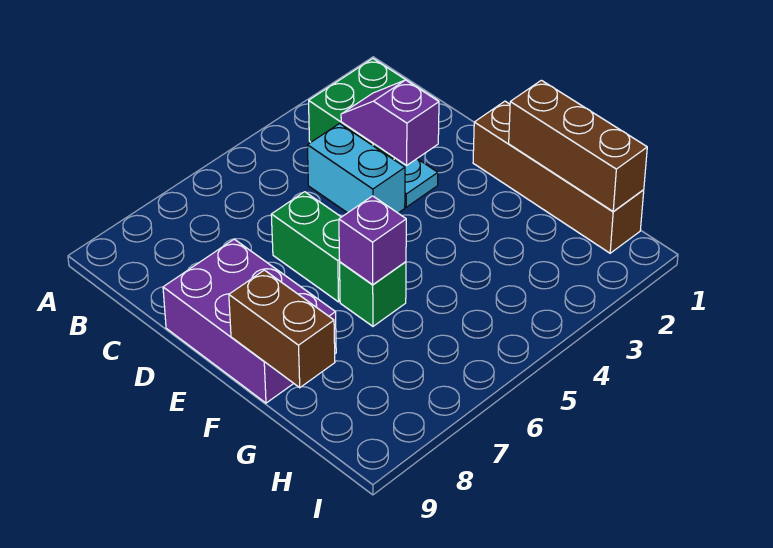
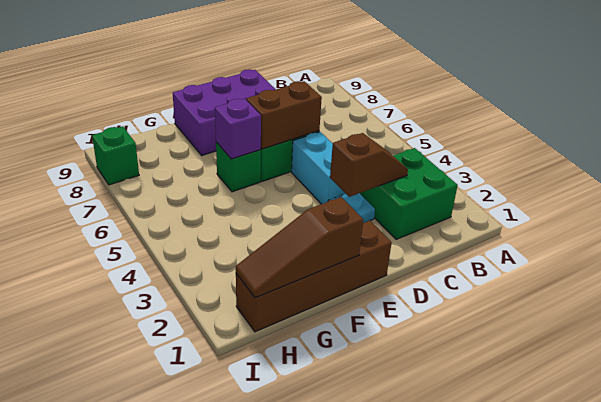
purple slope C3:D3 level 2 top D -> brown slope C3:D3 level 2 top D
cyan brick C4:D4 level 1 -> cyan brick D4:D5 level 1
brown brick F1:H1 level 2 -> brown slope F1:H1 level 2 top F
brown brick F9:G9 level 2 -> brown brick D6:E6 level 2
none -> green brick I8 level 1

